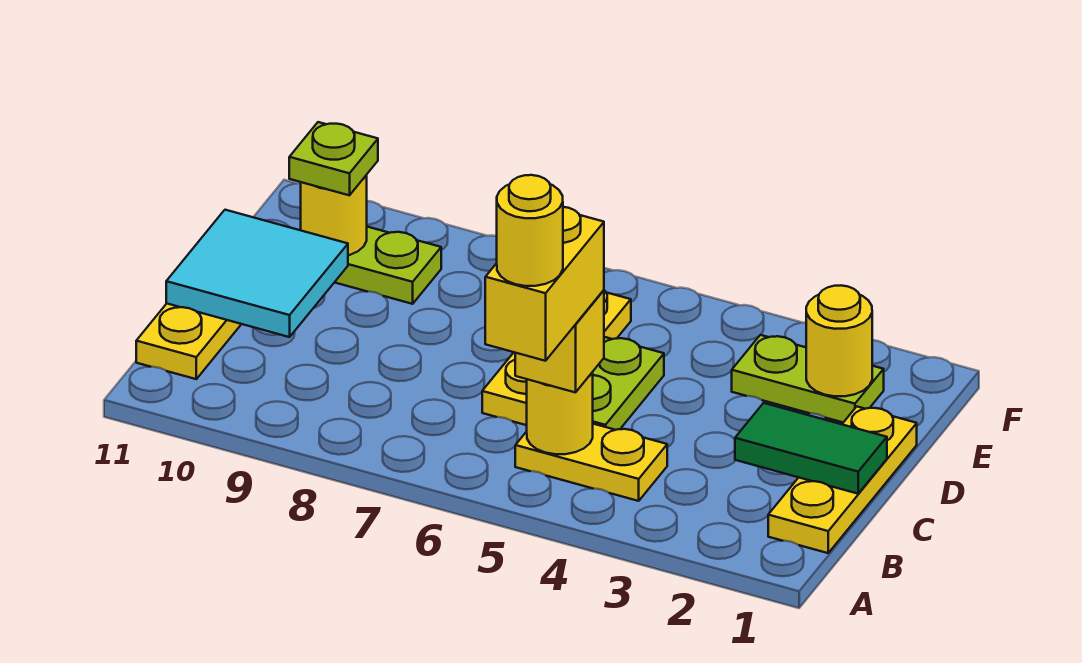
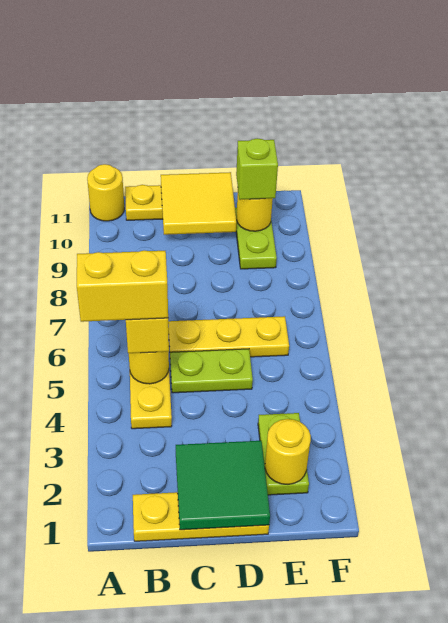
yellow round brick A5 level 5 -> yellow round brick A11 level 1
green tile C1:C2 level 2 -> green tile C1:D2 level 2
cyan tile C10:D11 level 2 -> yellow tile C10:D11 level 2
lime plate E10 level 3 -> lime brick E10 level 3

